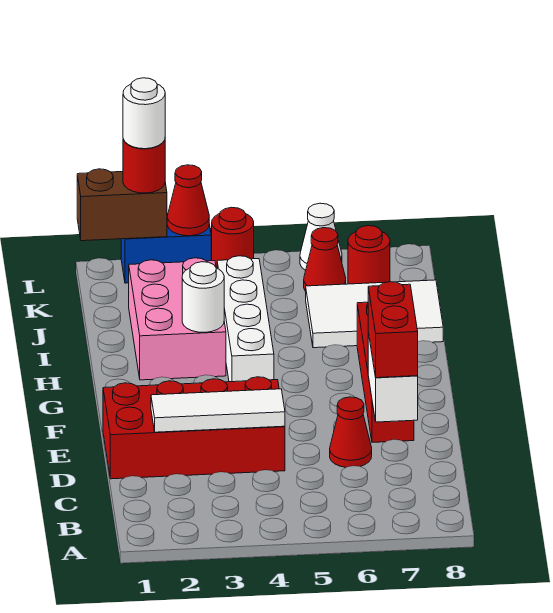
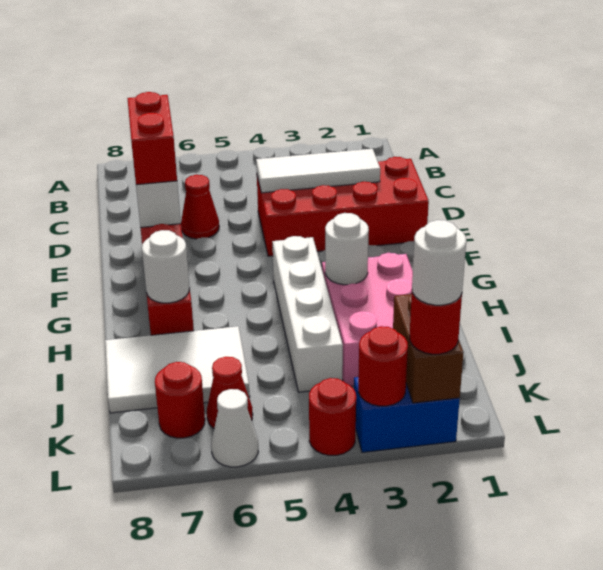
none -> white round brick H7 level 2
brown brick L1:L2 level 2 -> brown brick K2:L2 level 2
red cone L3 level 2 -> red round brick L3 level 2

